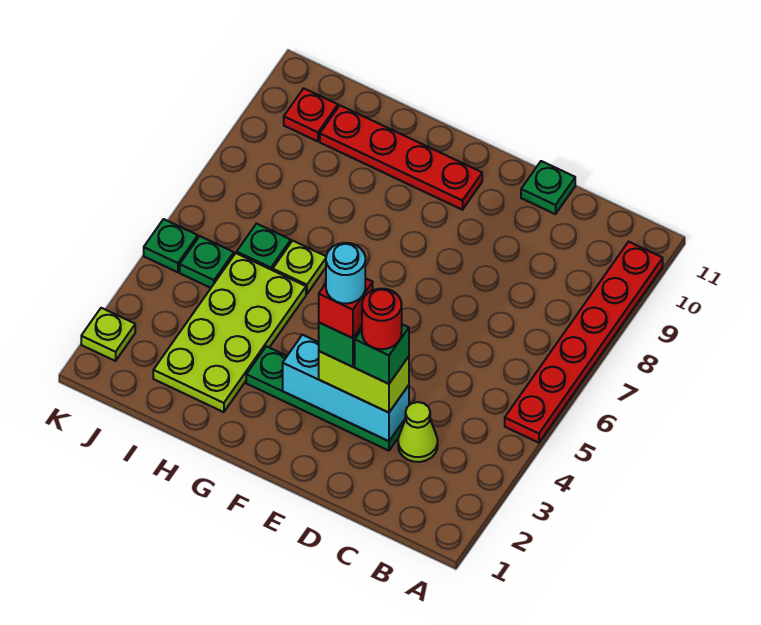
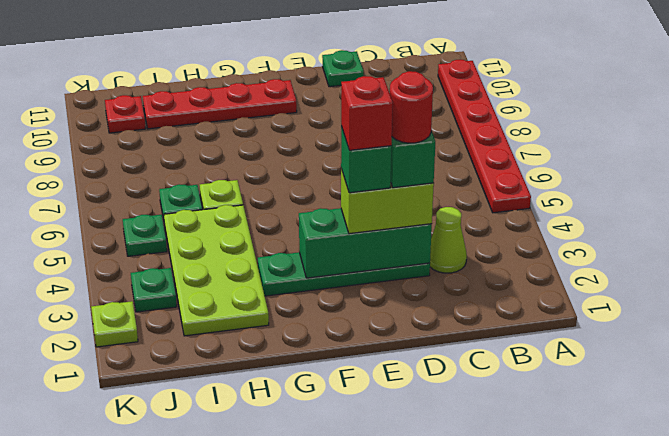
cyan brick D3:F3 level 2 -> green brick D3:F3 level 2
cyan round brick E3 level 6 -> none
green plate K5 level 1 -> green plate J3 level 1

